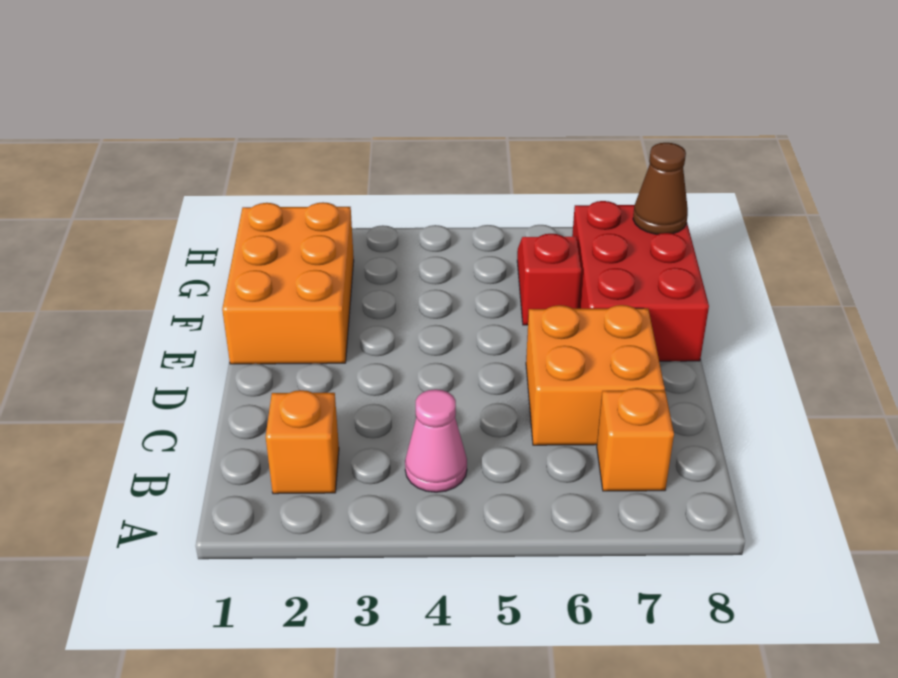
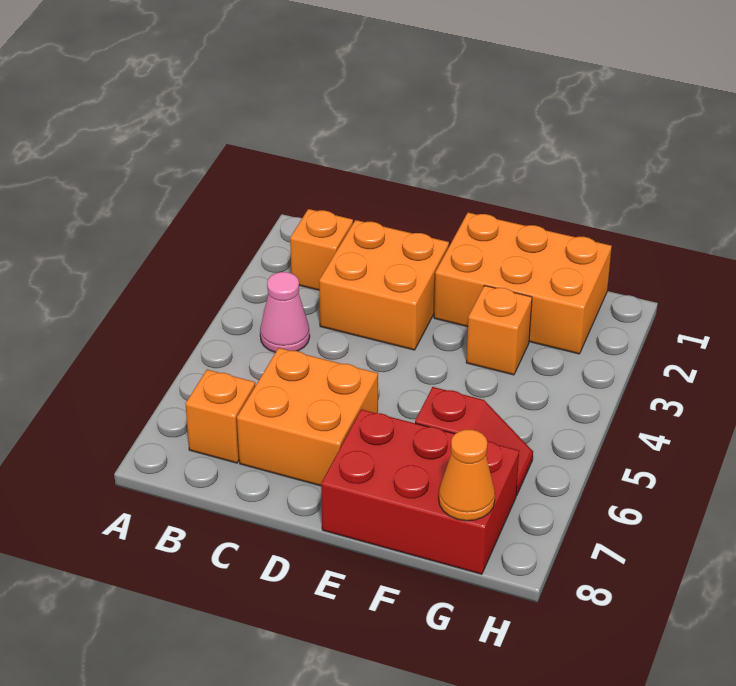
none -> orange brick C2:D3 level 1
none -> orange brick F3 level 1
brown cone G8 level 2 -> orange cone G8 level 2

